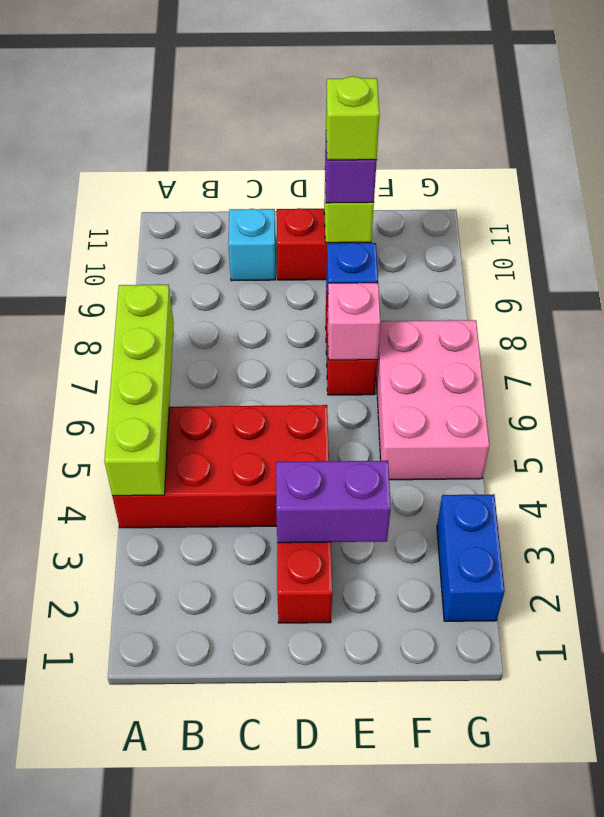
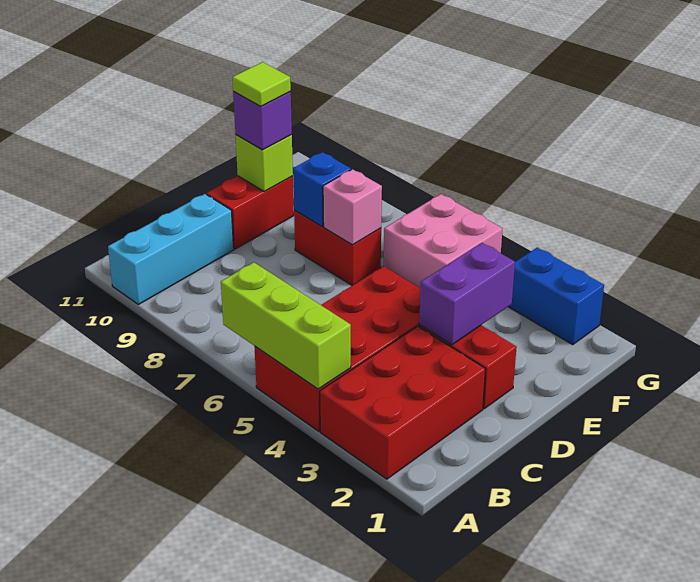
none -> red brick A2:C3 level 1
lime brick A4:A7 level 2 -> lime brick A4:A6 level 2
cyan brick C10 level 1 -> cyan brick A10:C10 level 1
lime brick E10 level 4 -> lime tile E10 level 4
pink brick F5:G7 level 1 -> pink brick F5:G6 level 1

